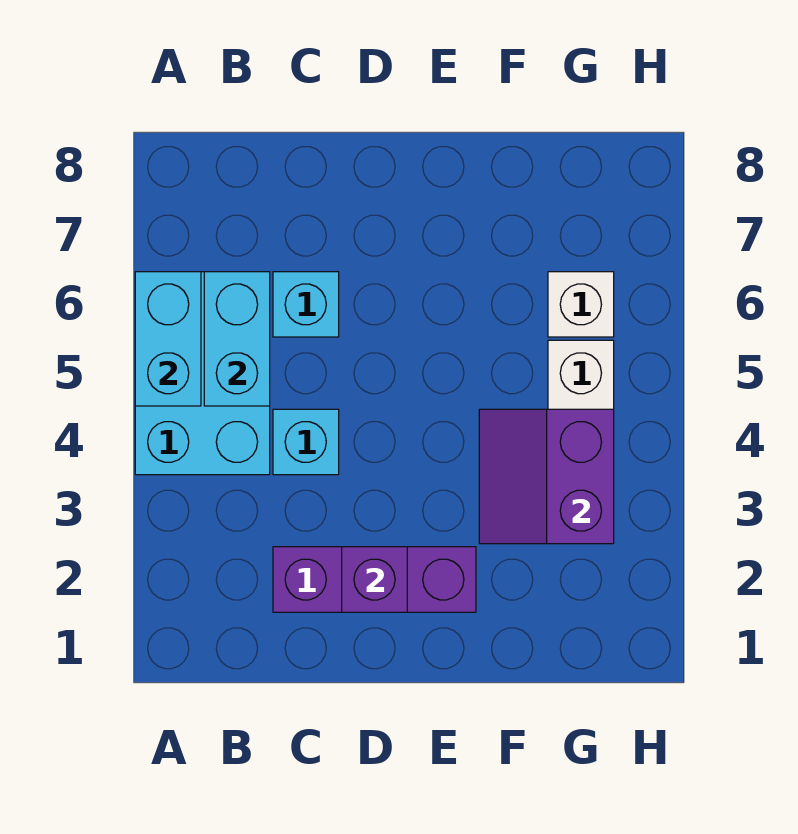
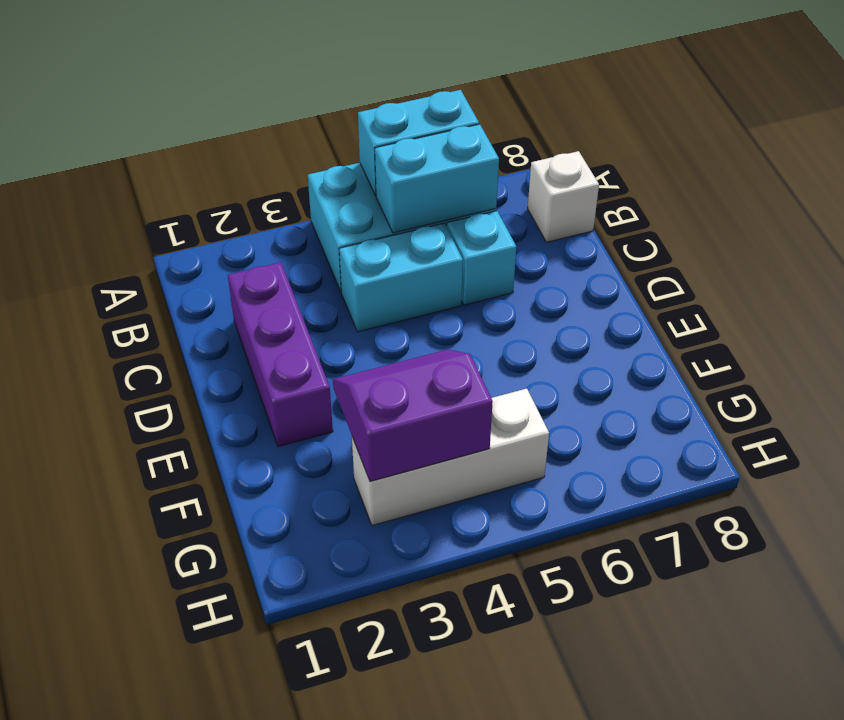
cyan brick C4 level 1 -> cyan brick C4:C5 level 1
purple brick D2 level 2 -> none
white brick G6 level 1 -> white brick B8 level 1

